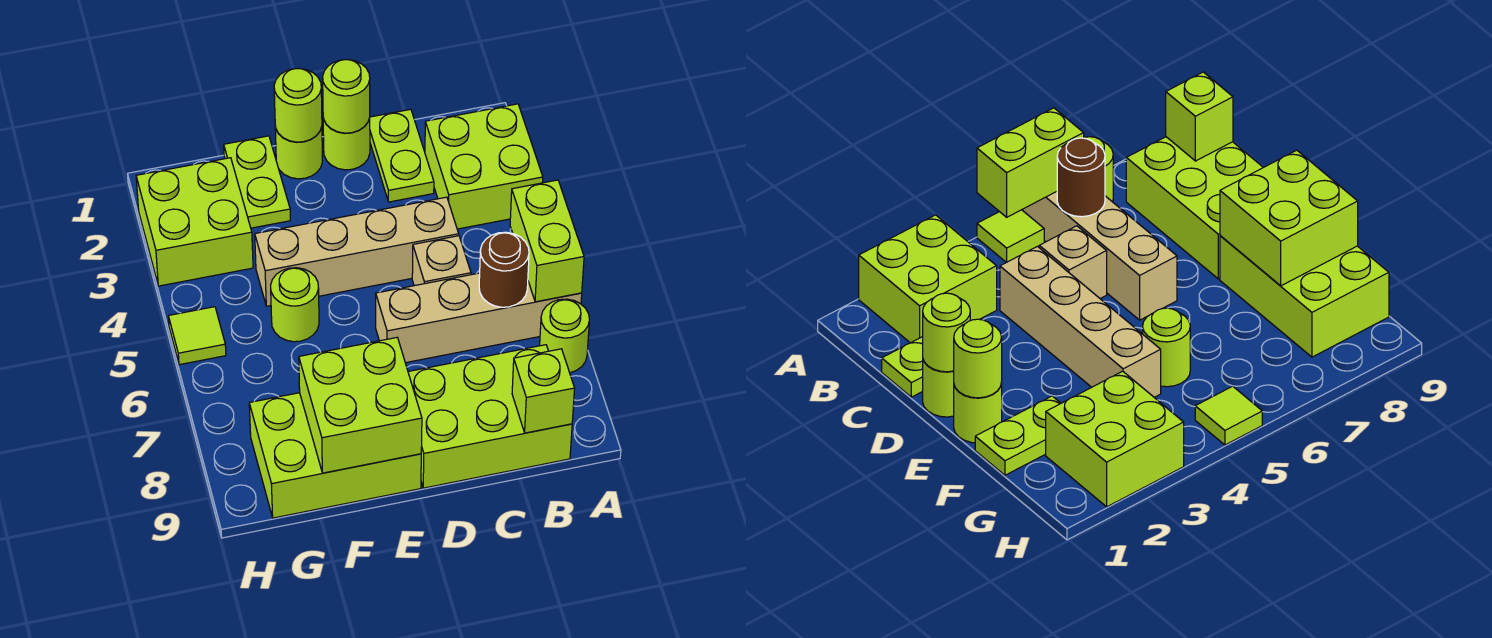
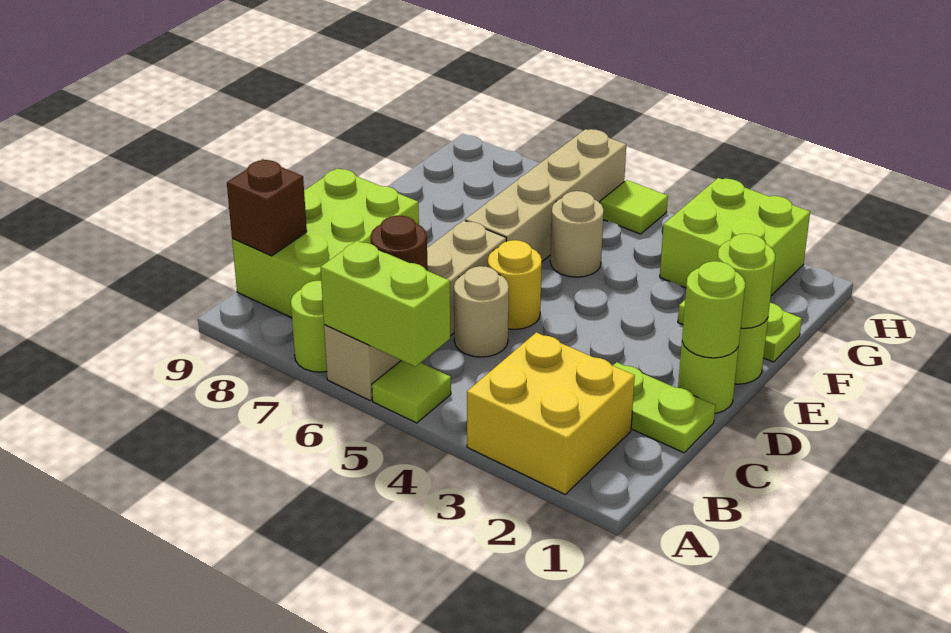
lime brick A2:B3 level 1 -> yellow brick A2:B3 level 1
lime brick B9 level 2 -> brown brick B9 level 2
tan brick C4:F4 level 1 -> tan brick E6:H6 level 1
tan brick C5 level 1 -> tan round brick C5 level 1
none -> yellow round brick D5 level 1
lime brick E8:G9 level 1 -> none
lime brick E8:F9 level 2 -> none
lime round brick F5 level 1 -> tan round brick F5 level 1

